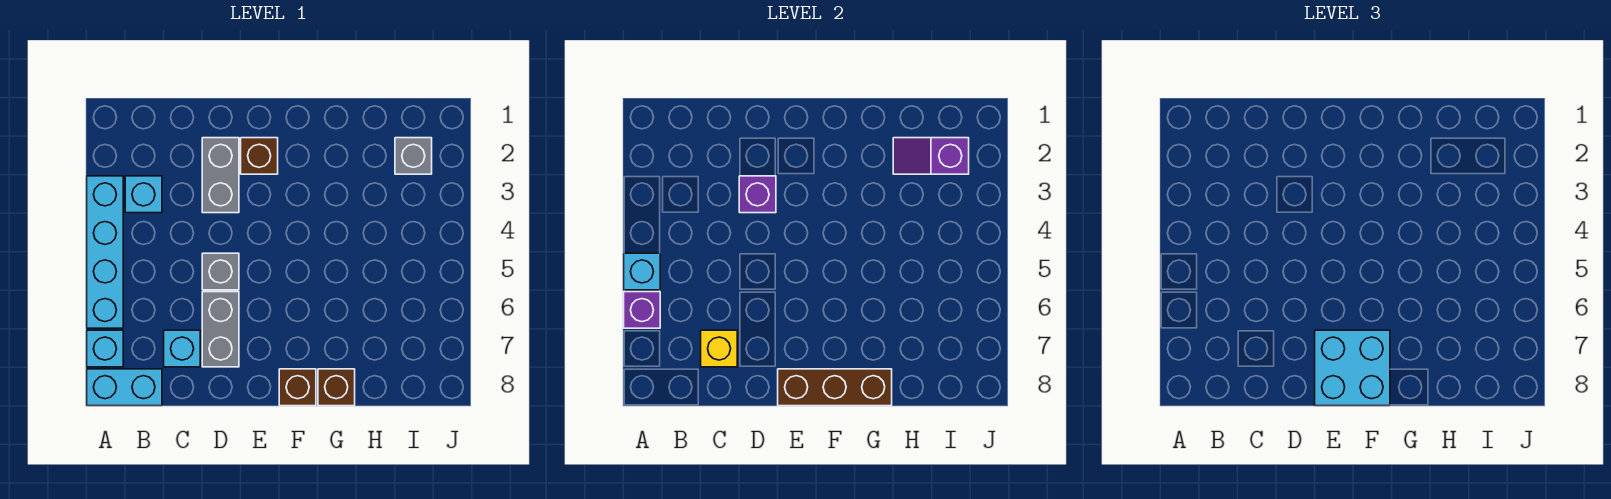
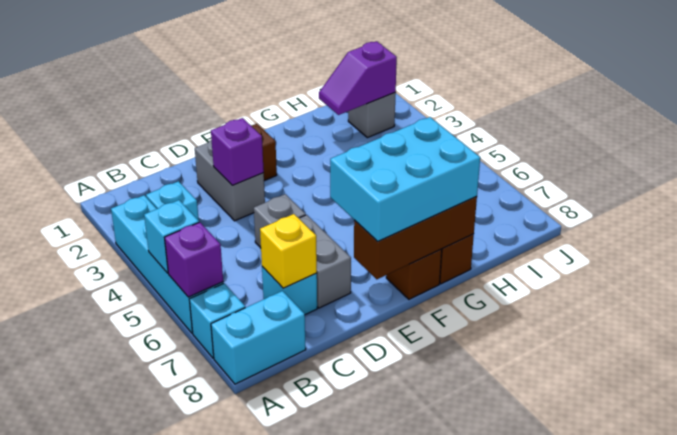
cyan brick E7:F8 level 3 -> cyan brick E7:G8 level 3

